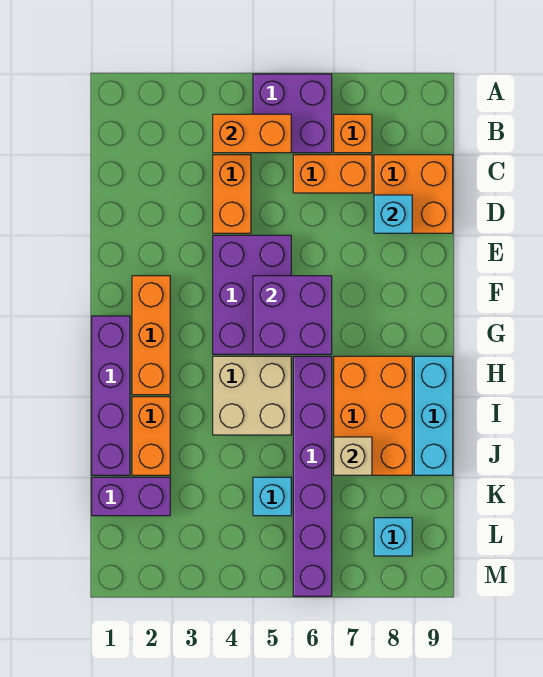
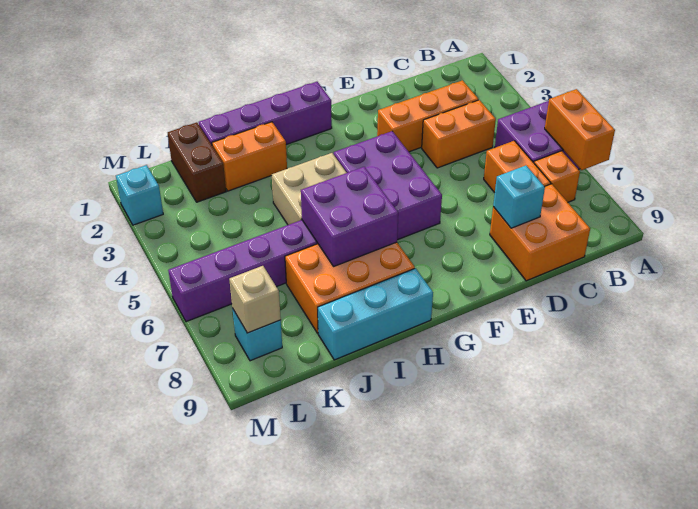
orange brick B4:B5 level 2 -> orange brick A6:A7 level 2
purple brick E4:G5 level 1 -> purple brick F4:G6 level 1
orange brick F2:H2 level 1 -> orange brick C3:E3 level 1
purple brick F5:G6 level 2 -> purple brick H6:I7 level 2
tan brick J7 level 2 -> tan brick L8 level 2
purple brick K1:K2 level 1 -> brown brick K1:K2 level 1
cyan brick K5 level 1 -> cyan brick M2 level 1

